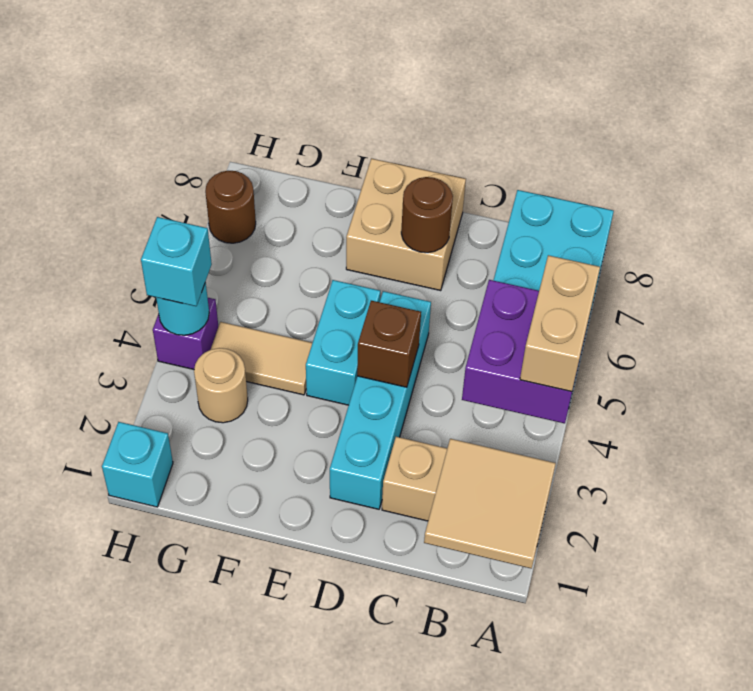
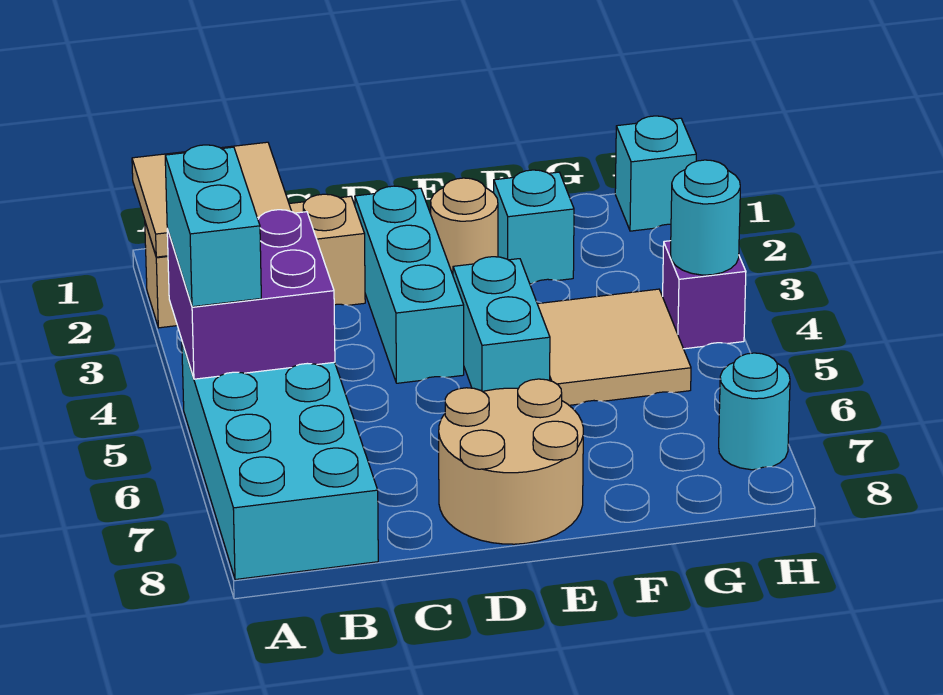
tan brick A4:A5 level 3 -> cyan brick A4:A5 level 3
cyan brick D2:D5 level 1 -> cyan brick D2:D4 level 1
brown brick D4 level 2 -> none
tan brick D7:E8 level 1 -> tan round brick D7:E8 level 1
brown round brick D7 level 2 -> none
tan tile F4:G4 level 1 -> tan tile F4:G5 level 1
tan round brick G3 level 1 -> tan round brick E2 level 1
cyan brick H4 level 3 -> cyan brick F2 level 1
brown round brick H7 level 1 -> cyan round brick H7 level 1

